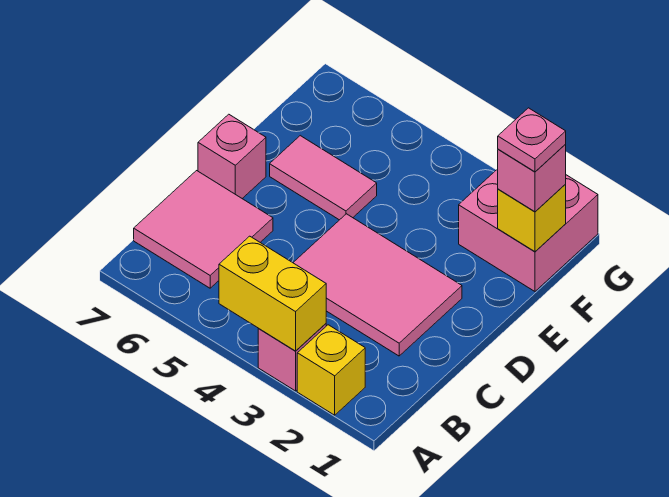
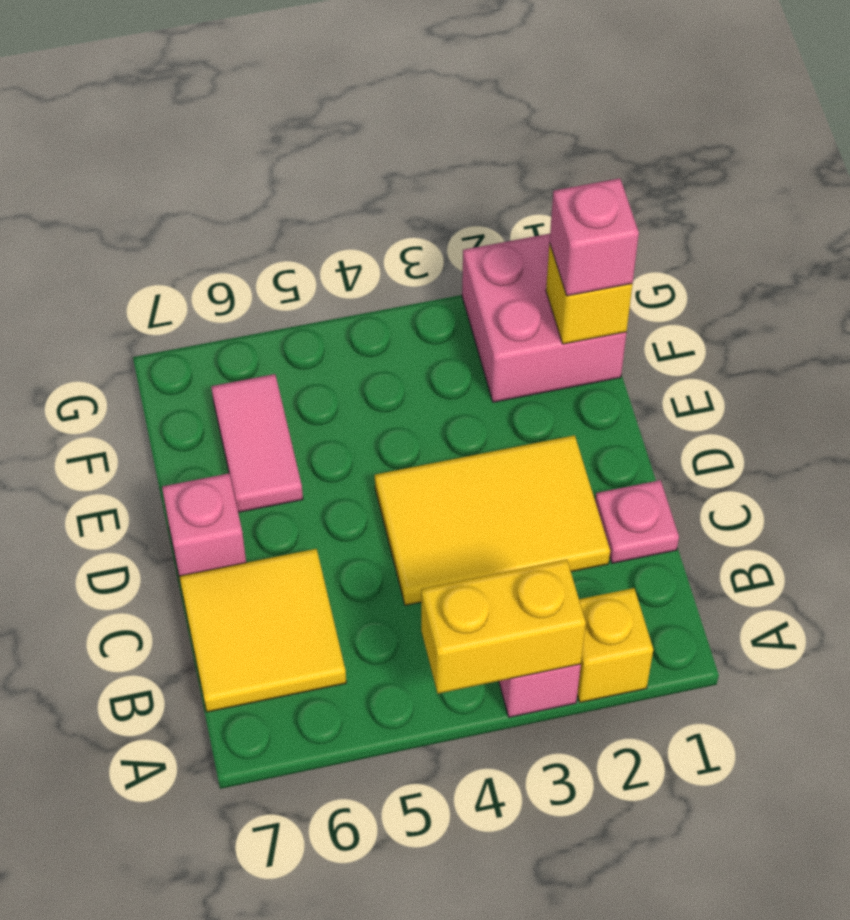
pink tile B6:C7 level 1 -> yellow tile B6:C7 level 1
pink tile C2:D4 level 1 -> yellow tile C2:D4 level 1
pink tile E5:E6 level 1 -> pink tile E6:F6 level 1
pink plate F1 level 4 -> pink plate C1 level 1

